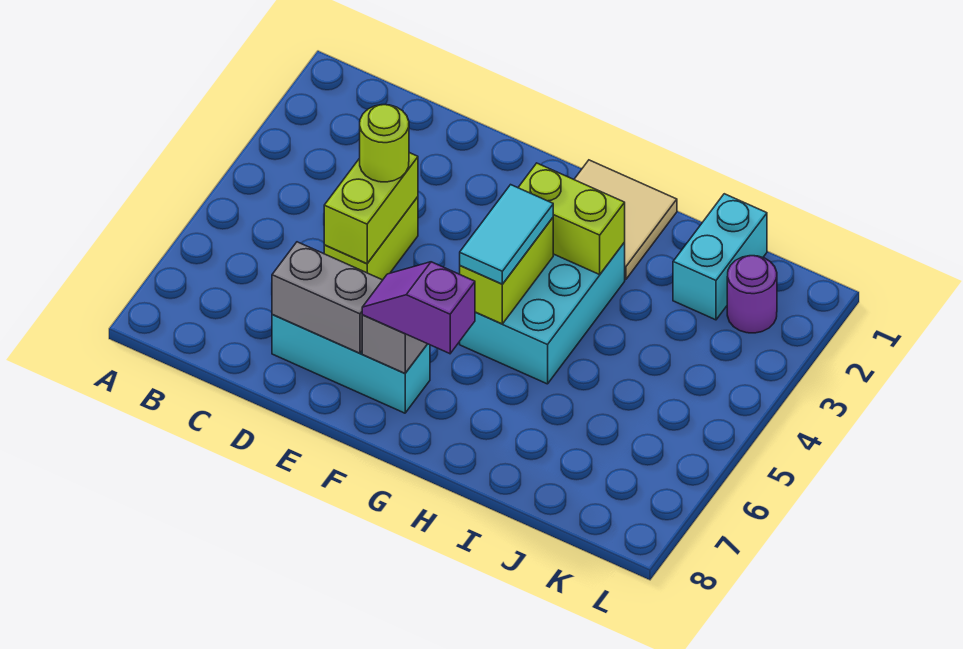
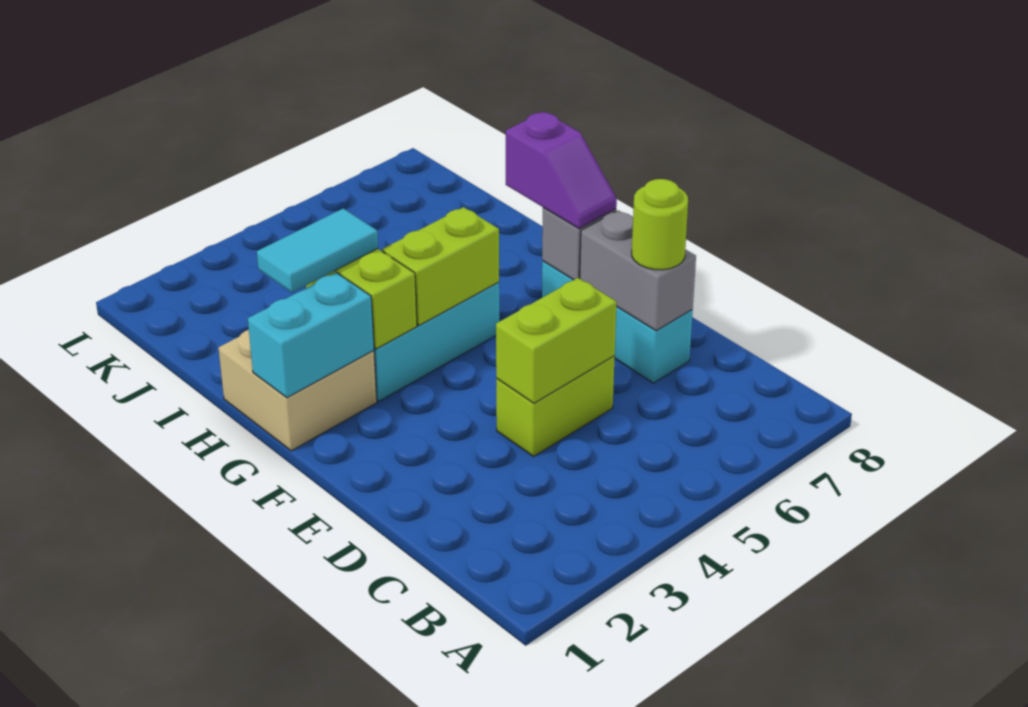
lime round brick D4 level 3 -> lime round brick D7 level 3
tan tile G1:H2 level 1 -> tan brick G1:H2 level 1
cyan tile G4:G5 level 3 -> cyan tile H2:H3 level 3
cyan brick J1:J2 level 1 -> cyan brick G1:G2 level 2
purple round brick K2 level 1 -> none

